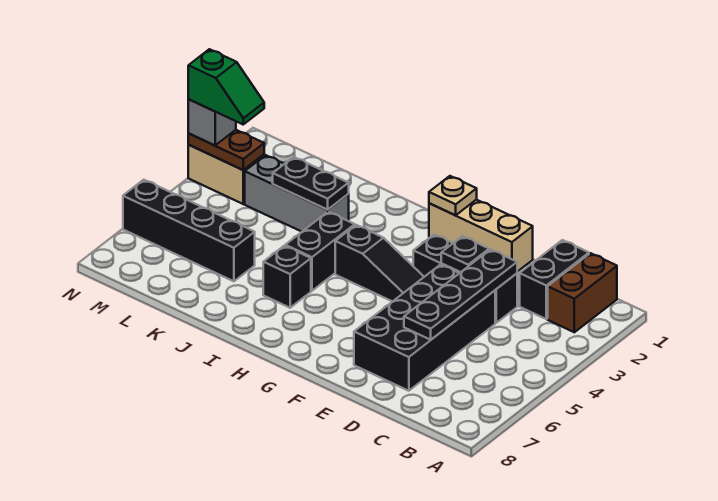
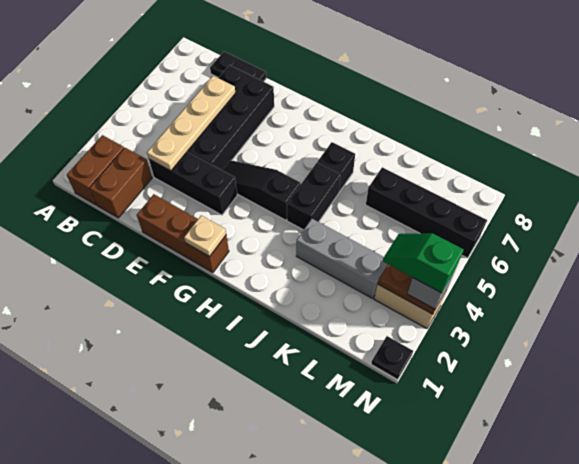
black brick C1:C2 level 1 -> brown brick C1:C2 level 1
black plate D3:D6 level 2 -> tan plate D3:D6 level 2
tan brick E1:G1 level 1 -> brown brick E1:G1 level 1
black plate E3 level 2 -> black plate N1 level 1
black plate J3:K3 level 2 -> black plate C8:D8 level 1

